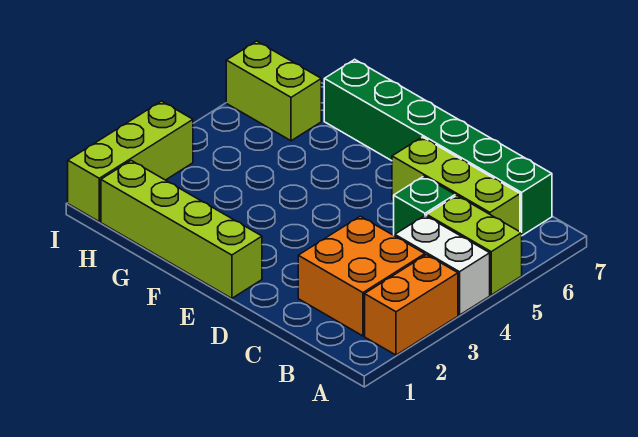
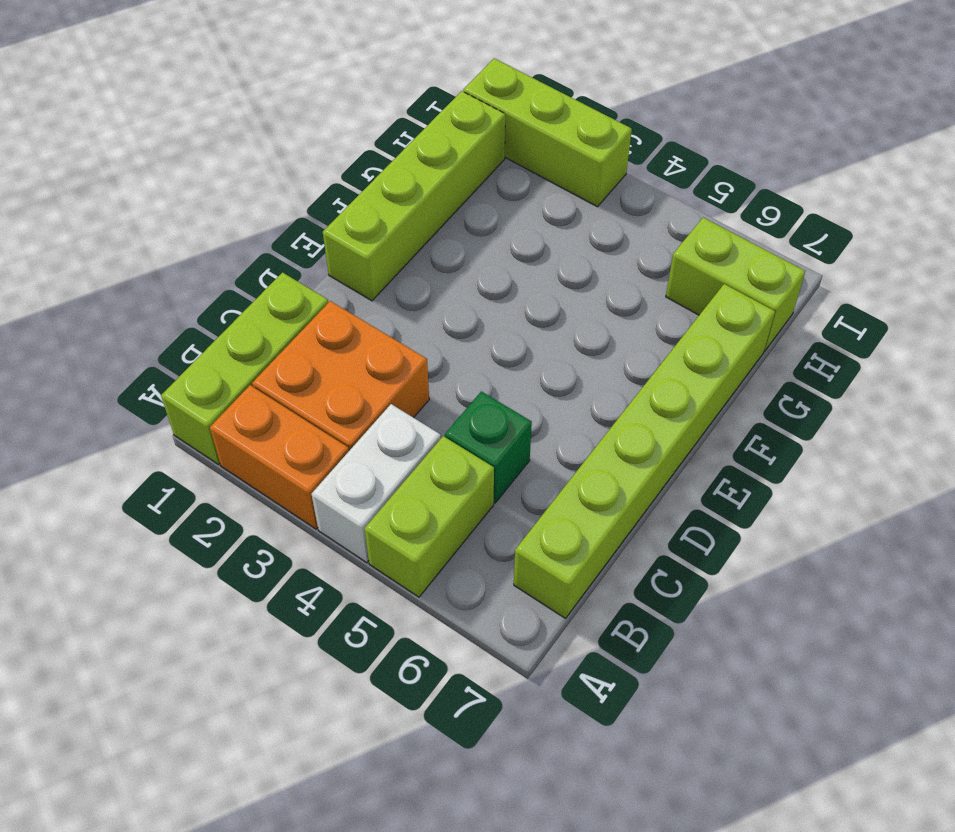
lime brick B6:D6 level 1 -> lime brick A1:C1 level 1
green brick B7:G7 level 1 -> lime brick B7:G7 level 1
lime brick H6:I6 level 1 -> lime brick H6:H7 level 1

